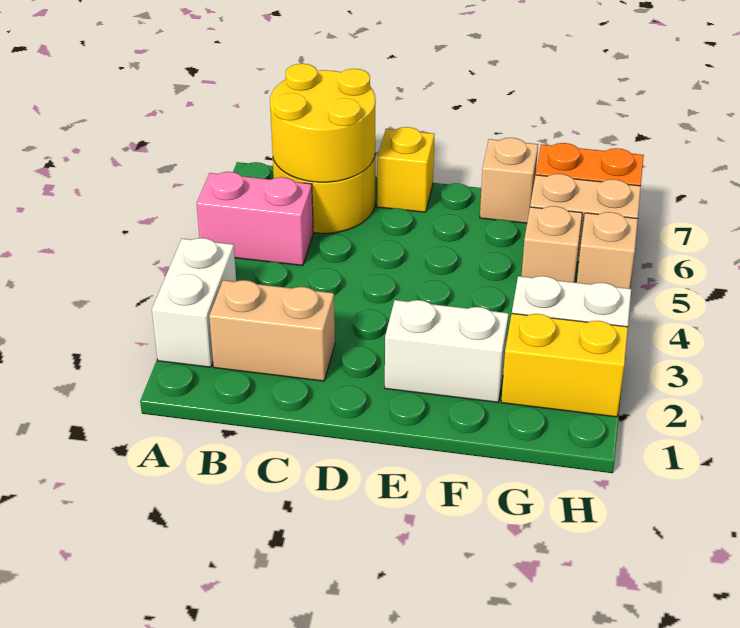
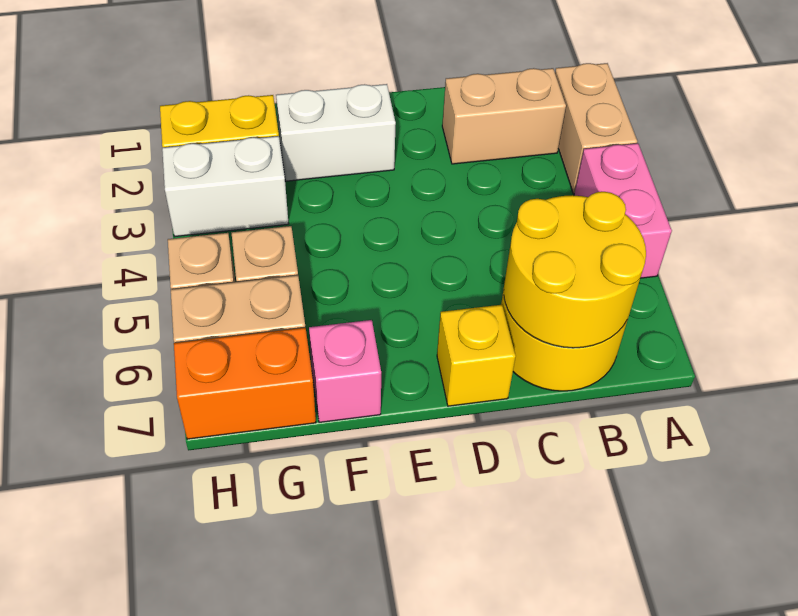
white brick A2:A3 level 1 -> tan brick A2:A3 level 1
pink brick A5:B5 level 1 -> pink brick A4:A5 level 1
tan brick F7 level 1 -> pink brick F7 level 1

